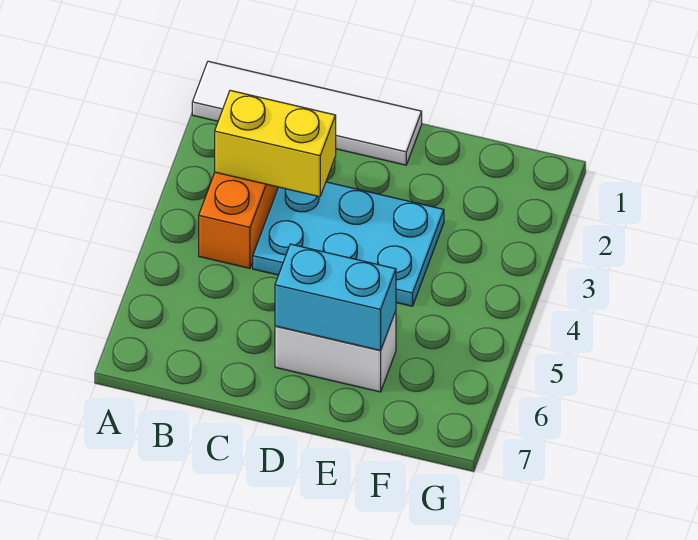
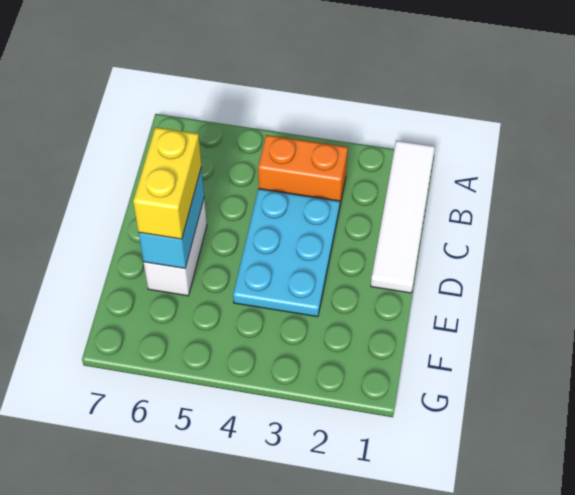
yellow brick B3:C3 level 2 -> yellow brick D6:E6 level 3

